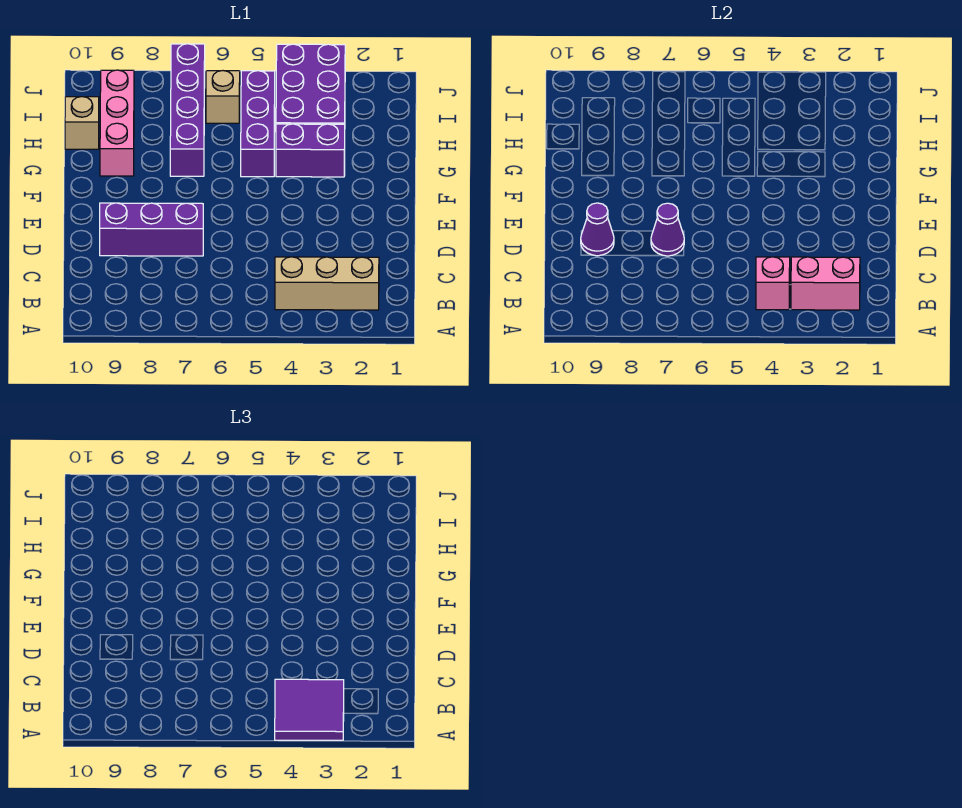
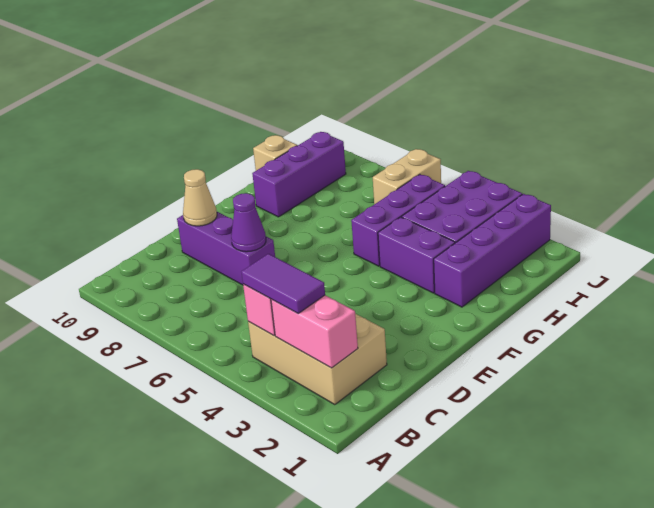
purple tile A3:B4 level 3 -> purple tile B3:B4 level 3
tan brick B2:B4 level 1 -> tan brick B2:C4 level 1
purple cone D9 level 2 -> tan cone D9 level 2
purple brick G7:J7 level 1 -> purple brick G2:J2 level 1
pink brick G9:I9 level 1 -> purple brick G9:I9 level 1
tan brick I6 level 1 -> tan brick I6:J6 level 1

